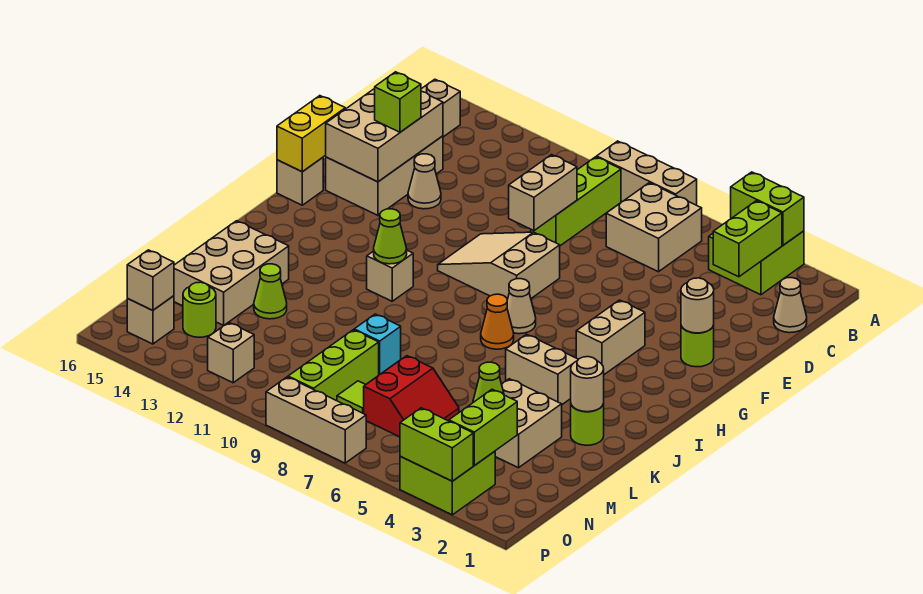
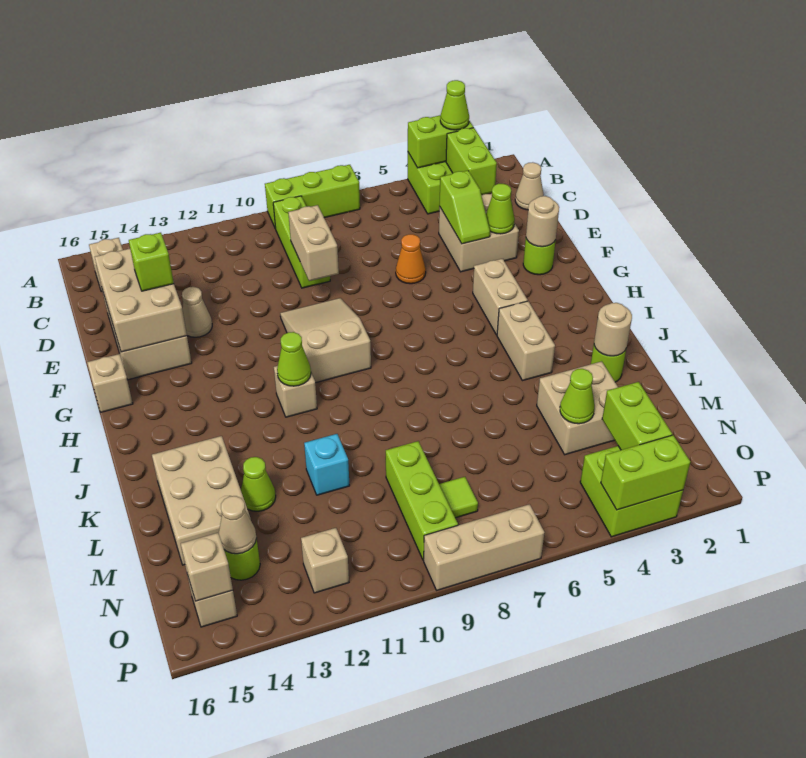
none -> lime cone A3 level 3
tan brick A7:A9 level 1 -> lime brick A7:A9 level 1
tan brick B6:C7 level 1 -> tan brick D3:E4 level 1
none -> lime slope D4:E4 level 2 top D
none -> lime cone E3 level 2
tan slope F8:G10 level 1 top 8 -> tan slope F9:H10 level 1 top H
yellow brick F16:G16 level 2 -> none
tan cone H7 level 1 -> tan cone N14 level 2
orange cone I7 level 1 -> orange cone E6 level 1
tan brick J4:J5 level 1 -> tan brick I4:J4 level 1
cyan brick L9 level 1 -> cyan brick L11 level 1
red slope M6:N7 level 1 top 7 -> none

